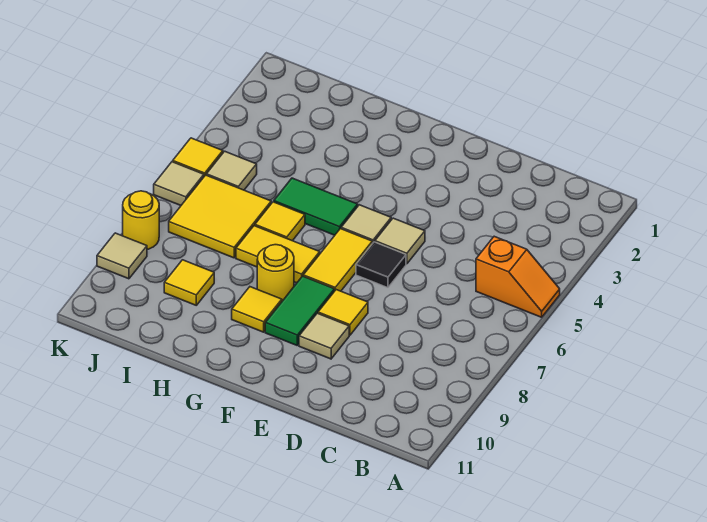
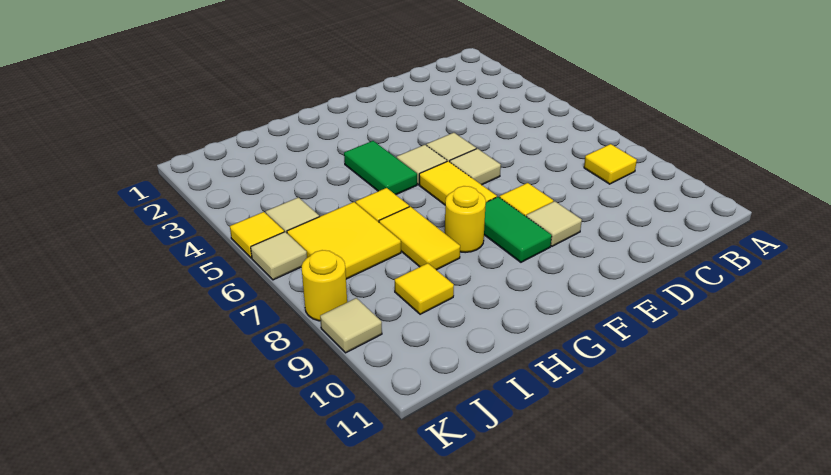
orange slope A5:B5 level 1 top B -> none
black tile E6 level 1 -> tan tile E6 level 1
green tile G5:H5 level 1 -> green tile G4:G5 level 1
yellow tile G7:H7 level 1 -> yellow tile H7:H8 level 1
yellow tile G9 level 1 -> yellow tile B8 level 1

